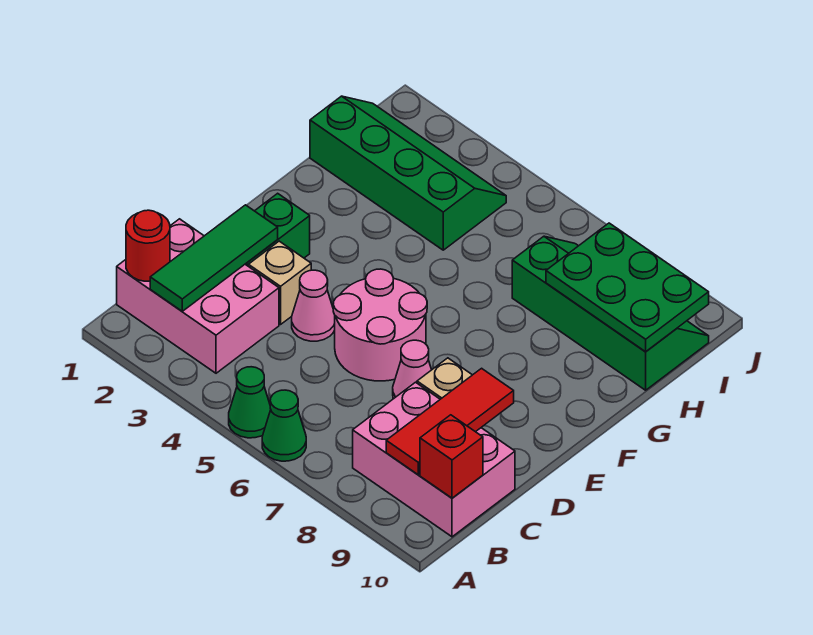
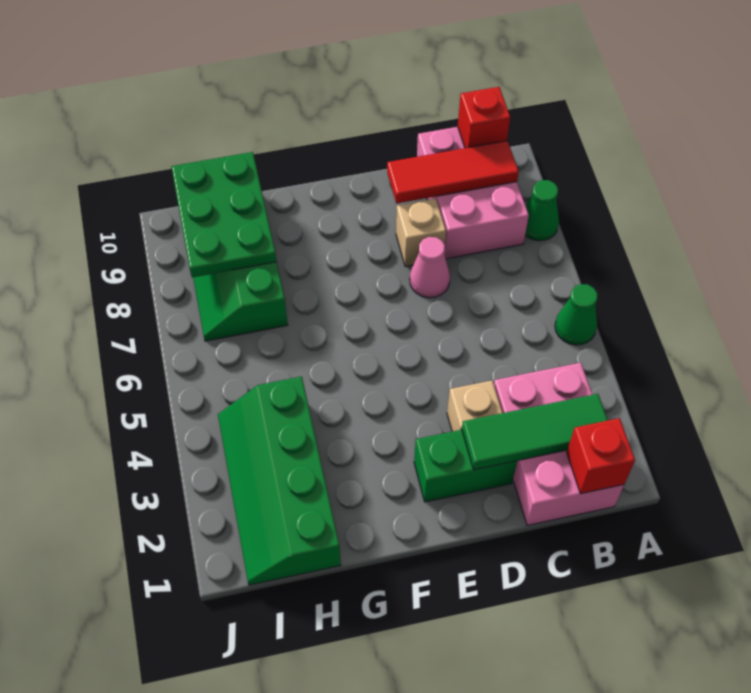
green cone A6 level 1 -> green cone A8 level 1
red round brick B1 level 2 -> red brick B1 level 2
pink cone D4 level 1 -> none
pink round brick D5:E6 level 1 -> none

